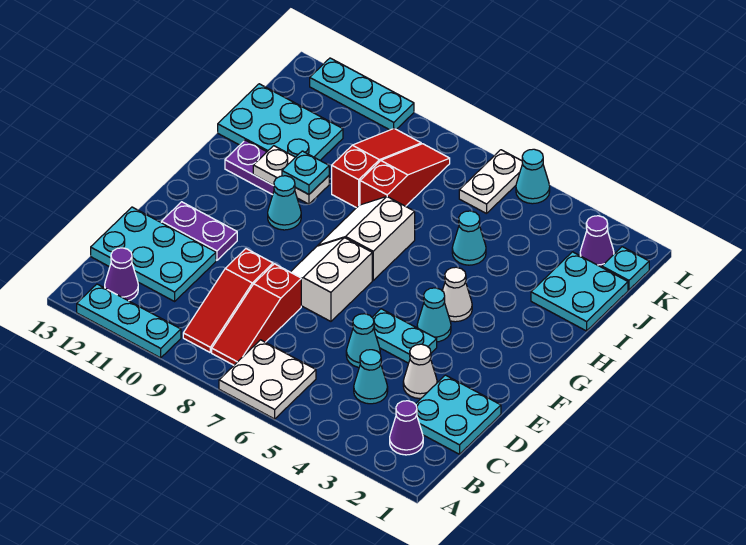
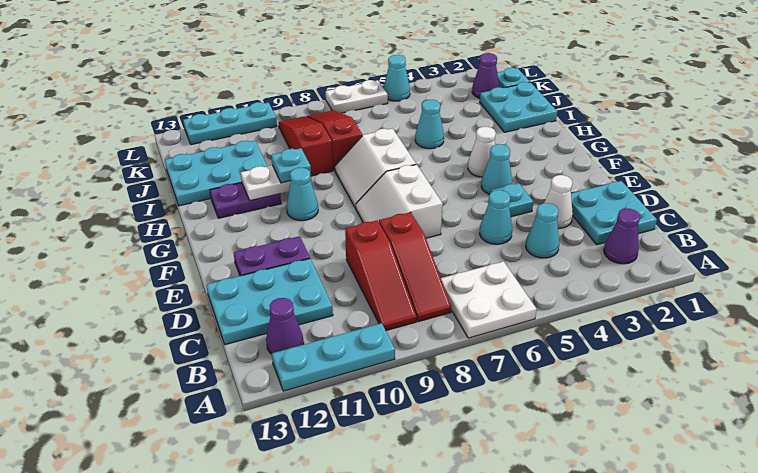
cyan plate E4:E5 level 1 -> cyan plate E4 level 1
white plate K6:L6 level 1 -> white plate L6:L7 level 1

